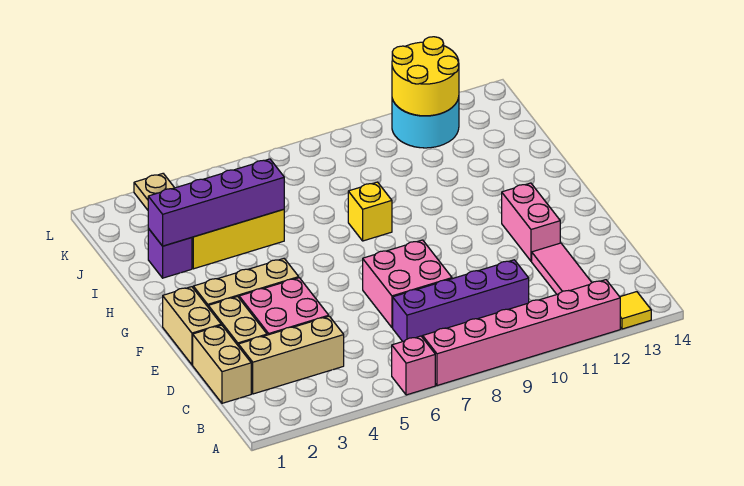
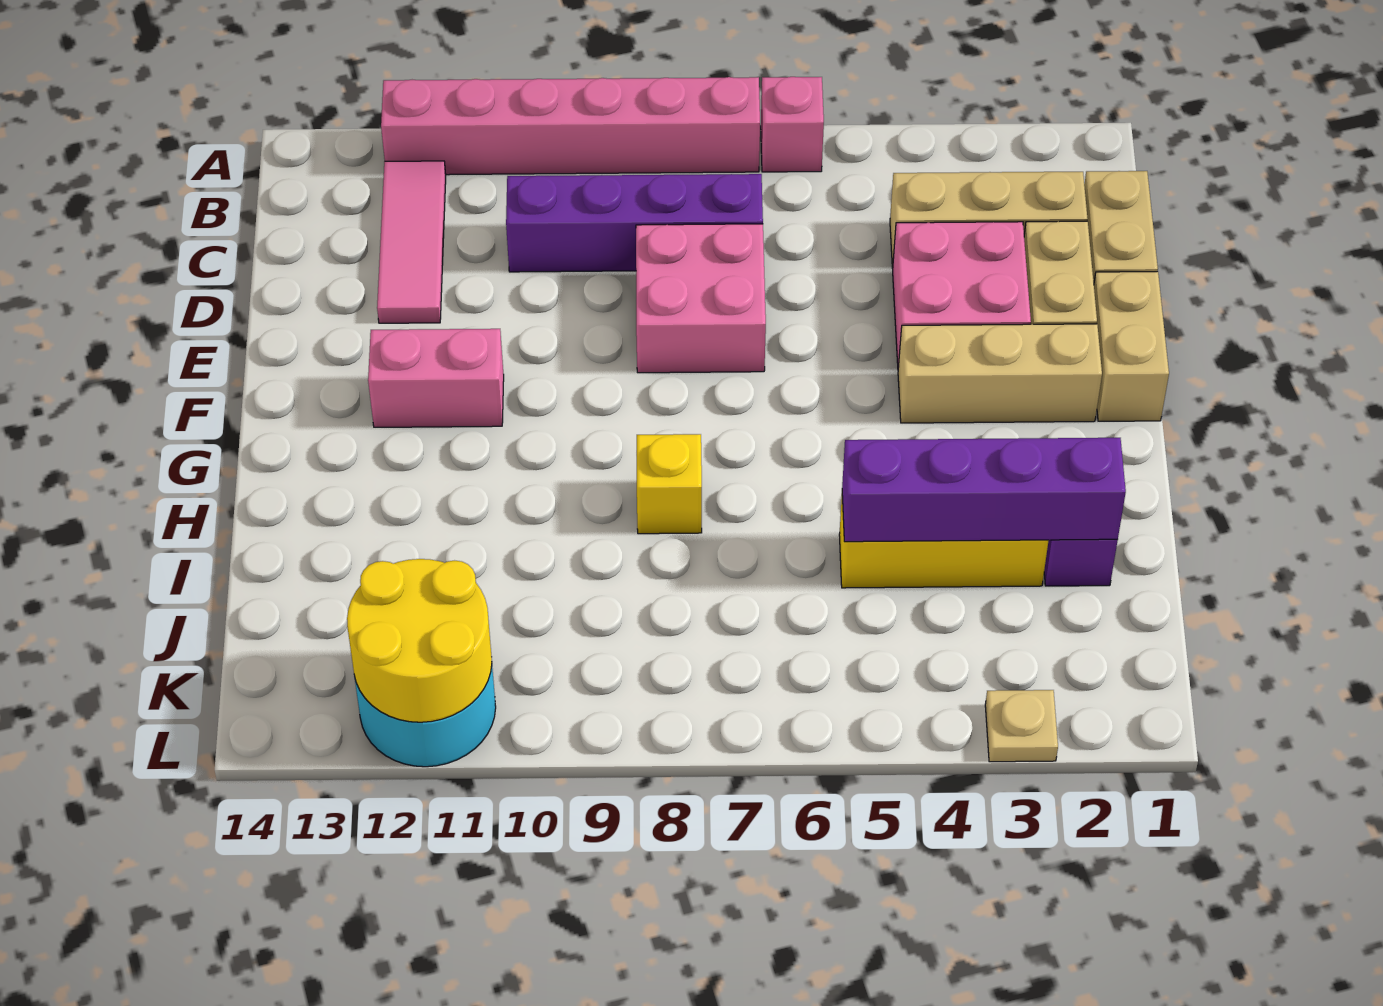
yellow tile A13 level 1 -> none
pink brick E12:F12 level 1 -> pink brick F11:F12 level 1

